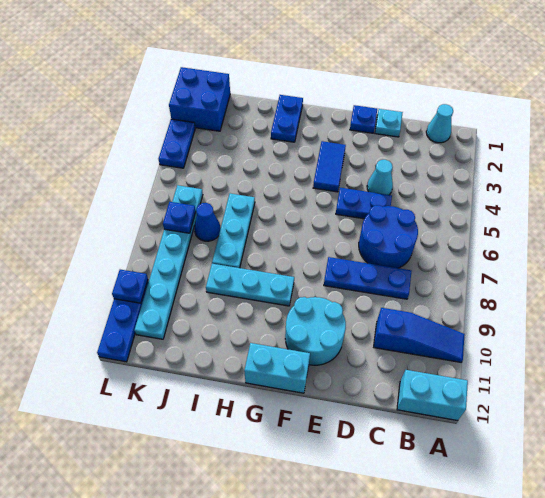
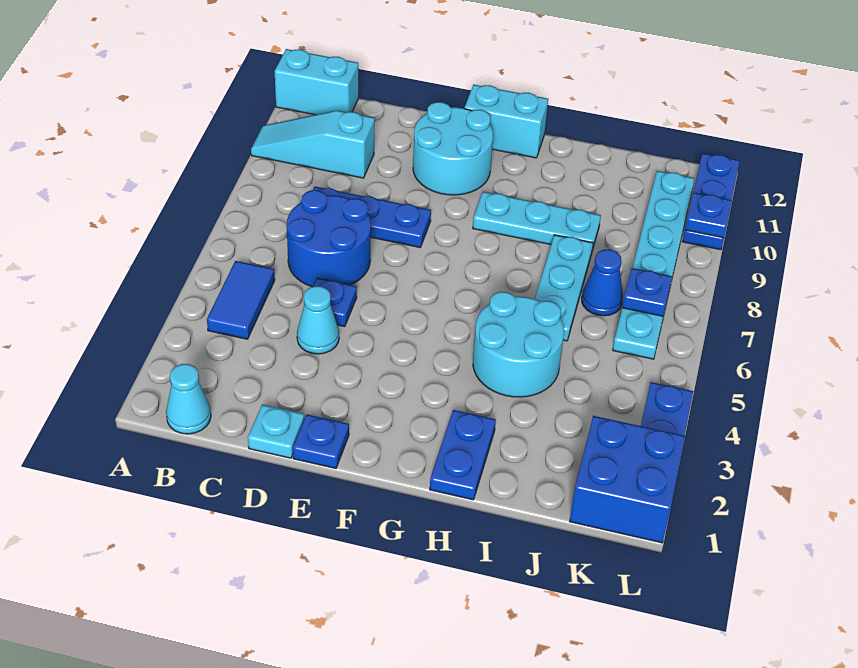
blue slope A10:C10 level 1 top C -> cyan slope A10:C10 level 1 top C
blue plate D5:E5 level 1 -> blue plate D5 level 1
blue tile F3:F4 level 1 -> blue tile B4:B5 level 1
none -> cyan round brick H4:I5 level 1

